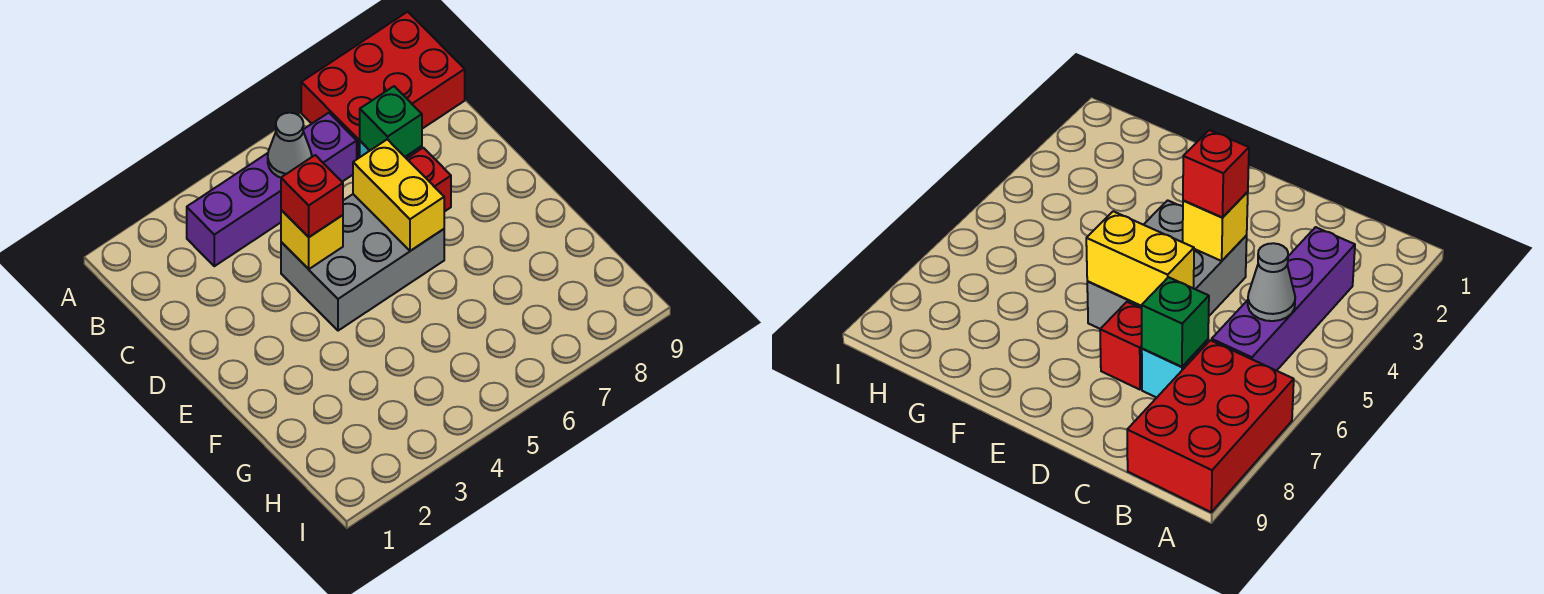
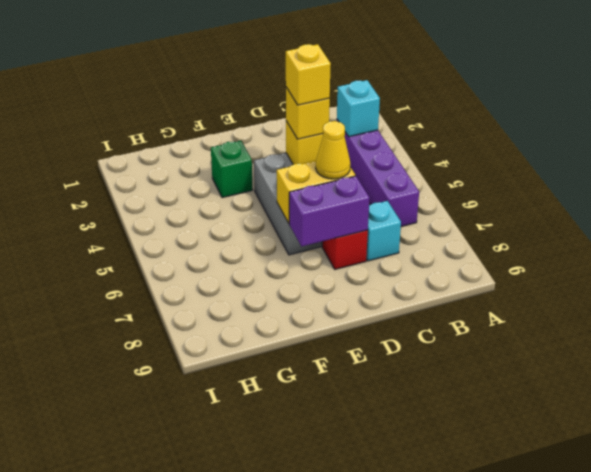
red brick A7:B9 level 1 -> none
none -> cyan brick B3 level 2
grey cone B5 level 2 -> none
green brick C7 level 2 -> green brick F3 level 1
red brick D4 level 3 -> yellow brick D4 level 3
none -> yellow brick D4 level 4
none -> yellow cone D6 level 3
none -> purple brick D7:E7 level 2

